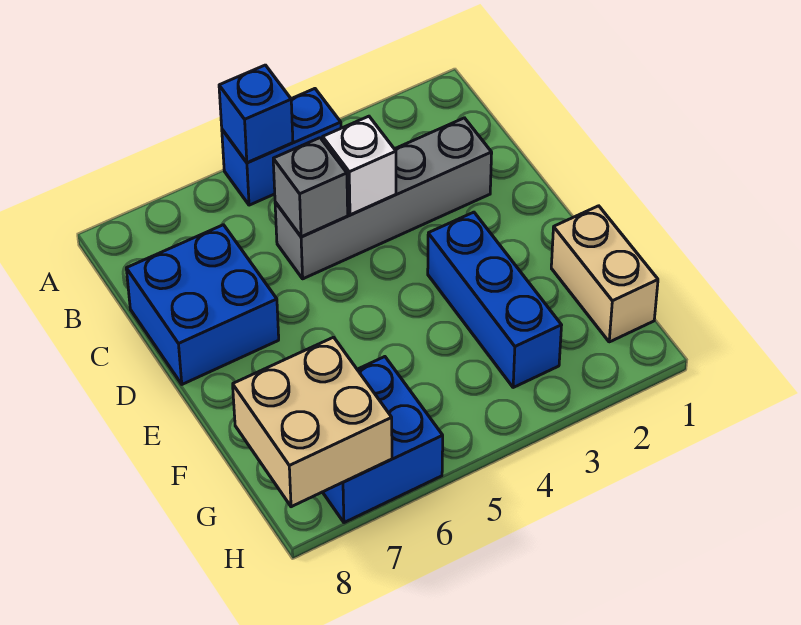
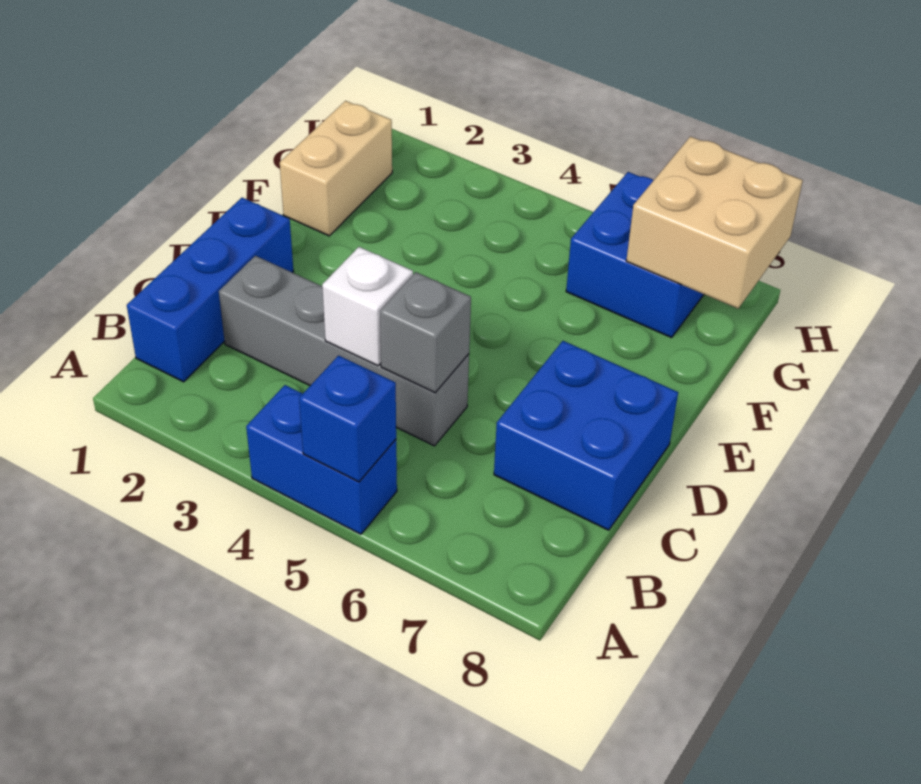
blue brick E3:G3 level 1 -> blue brick B1:D1 level 1

